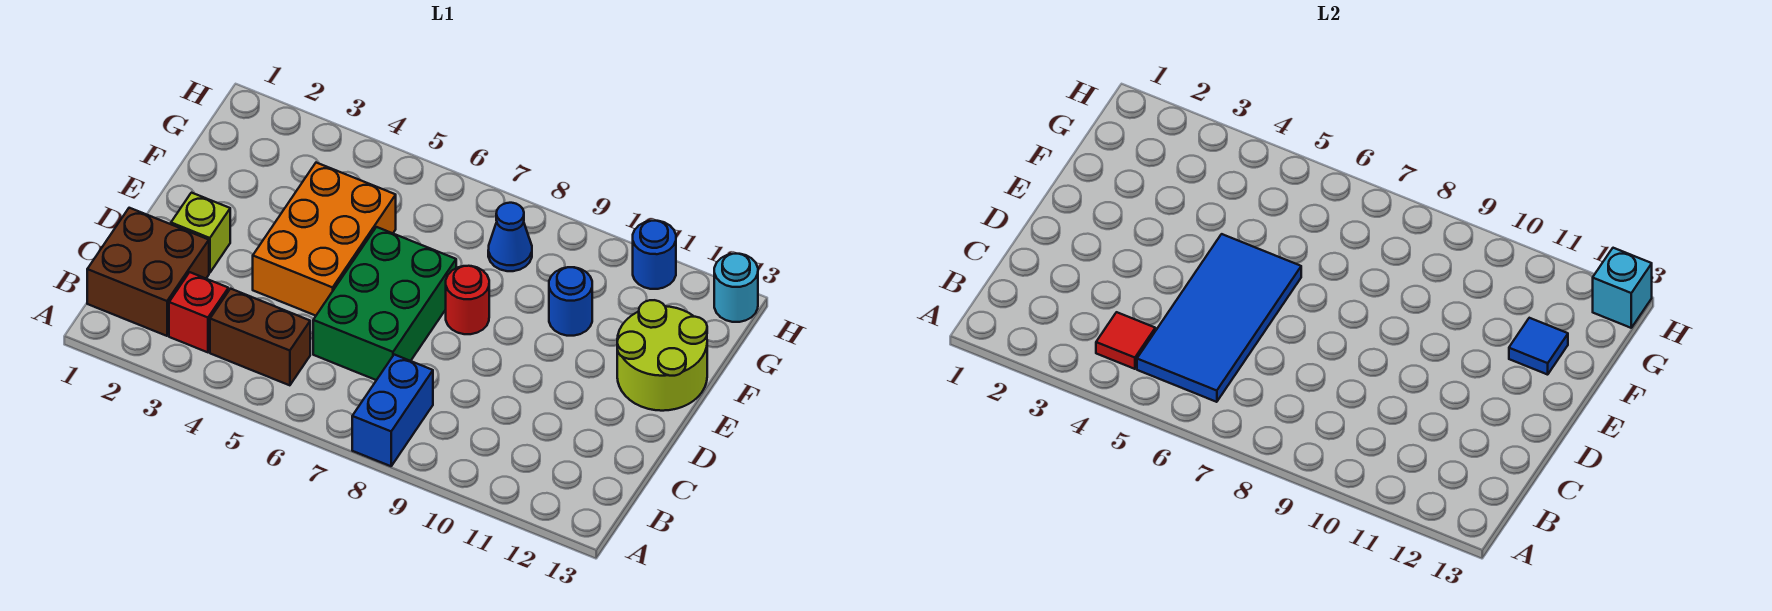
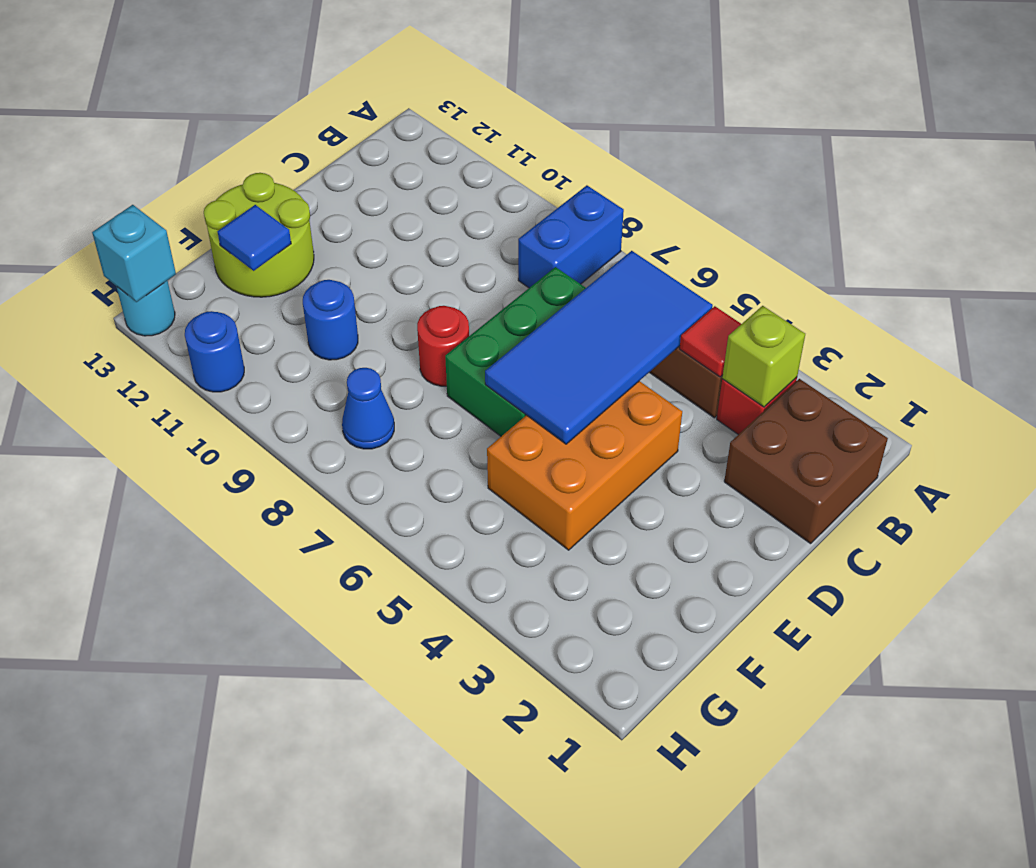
lime brick D2 level 1 -> lime brick B3 level 2

